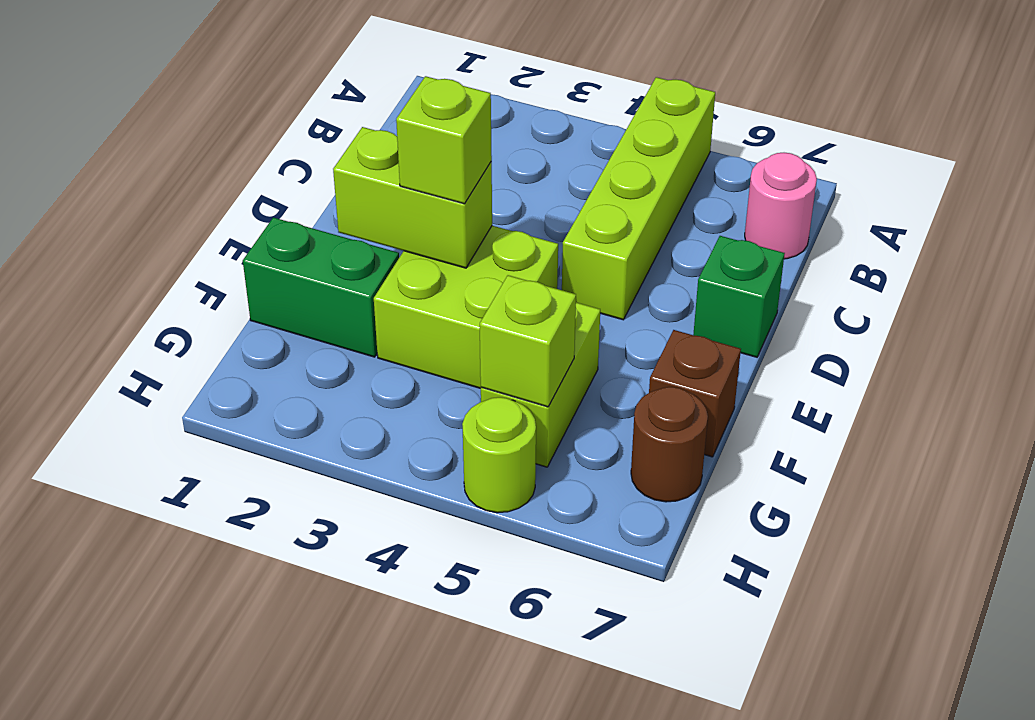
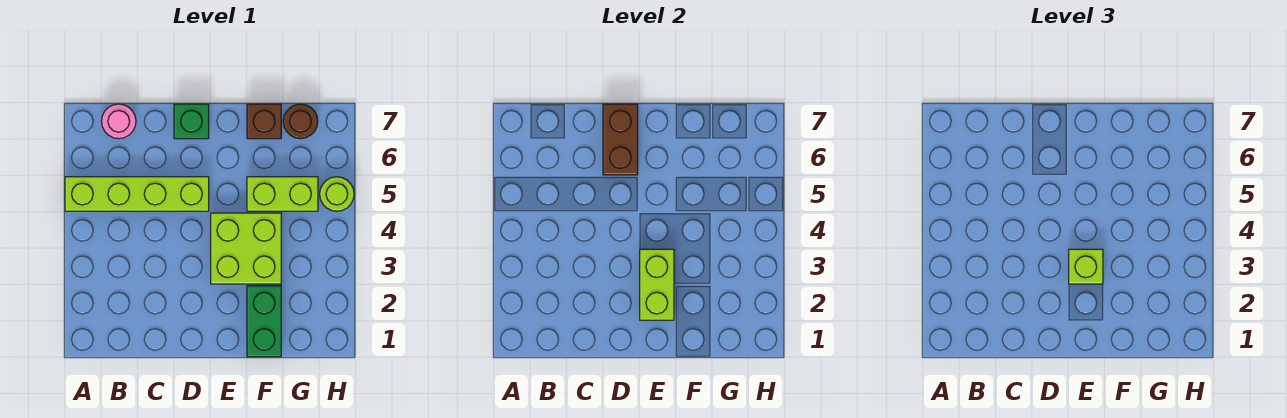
none -> brown brick D6:D7 level 2
lime brick G5 level 2 -> none

